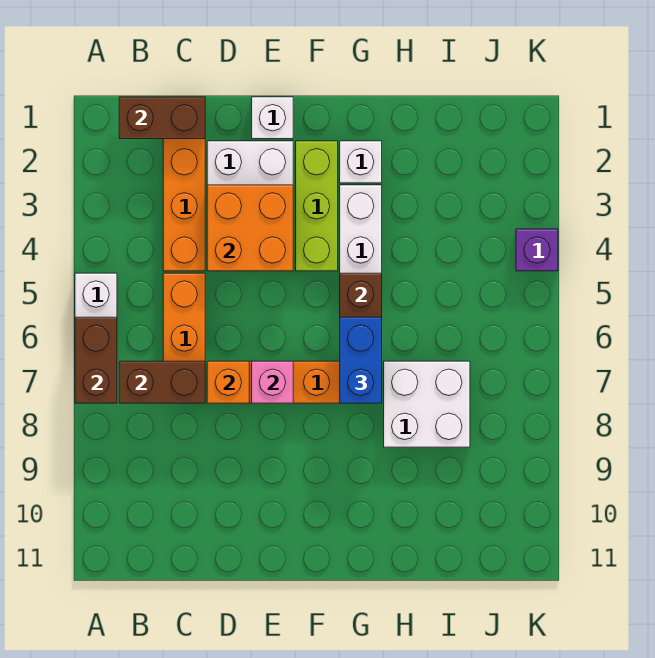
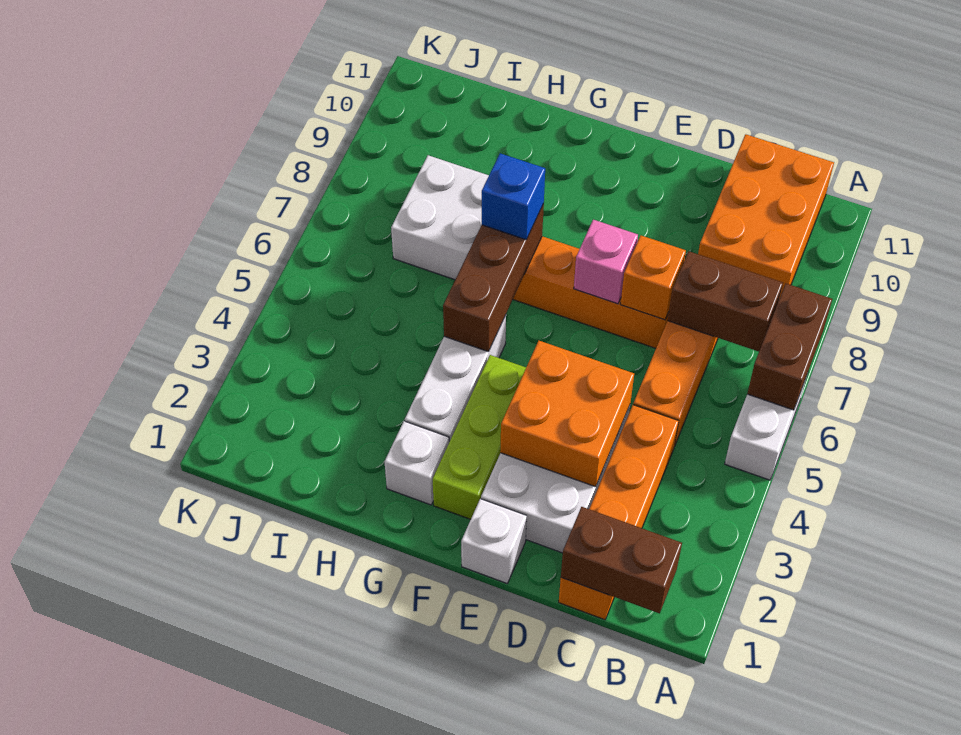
none -> orange brick B9:C11 level 1
blue brick G6:G7 level 3 -> blue brick G7 level 3
purple brick K4 level 1 -> none

